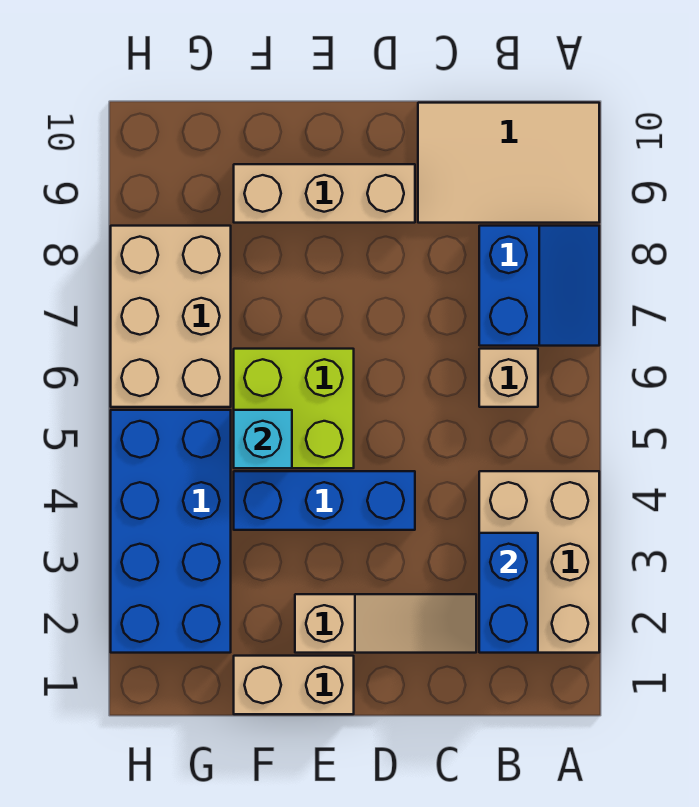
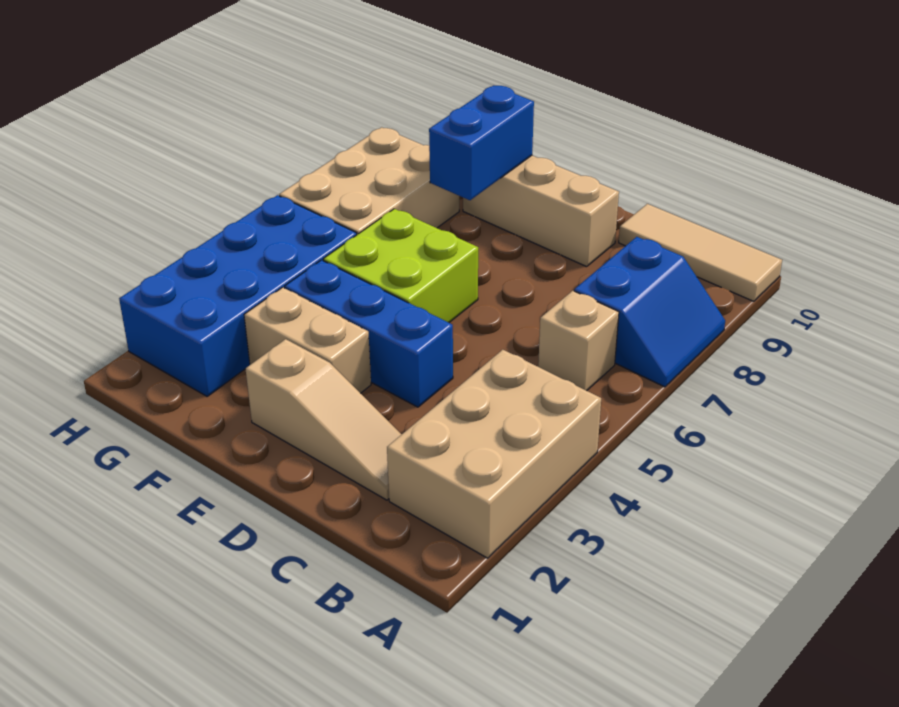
tan tile A9:C10 level 1 -> tan tile A10:C10 level 1
blue brick B2:B3 level 2 -> blue brick F8:F9 level 2
tan brick E1:F1 level 1 -> tan brick E3:F3 level 1
cyan brick F5 level 2 -> none

